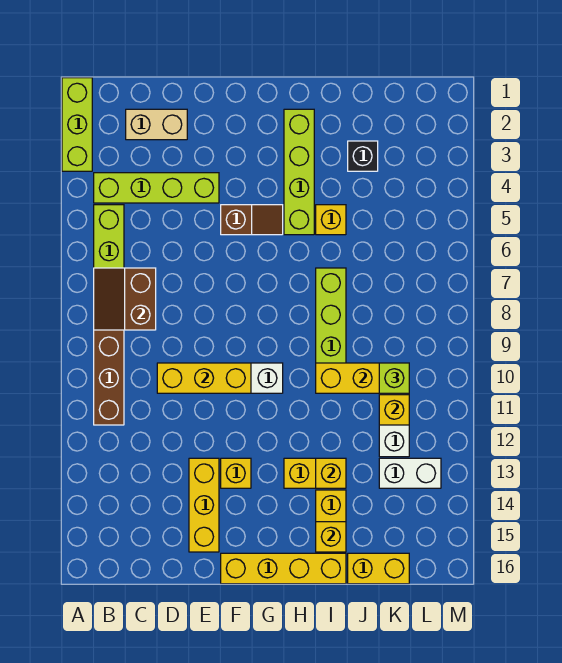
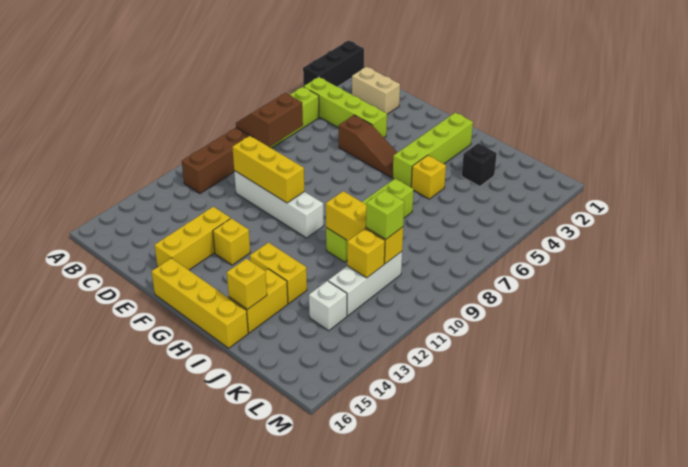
lime brick A1:A3 level 1 -> black brick A1:A3 level 1
brown slope F5:G5 level 1 top F -> brown slope E5:G5 level 1 top E
yellow brick I13 level 2 -> none
yellow brick J16:K16 level 1 -> none
white brick K13:L13 level 1 -> white brick K13 level 1

